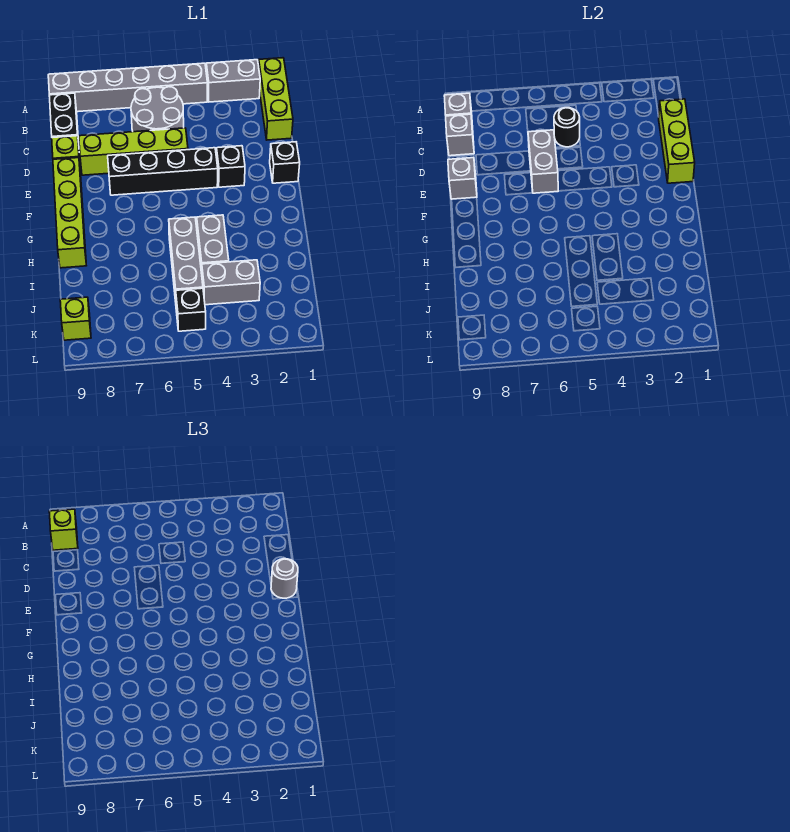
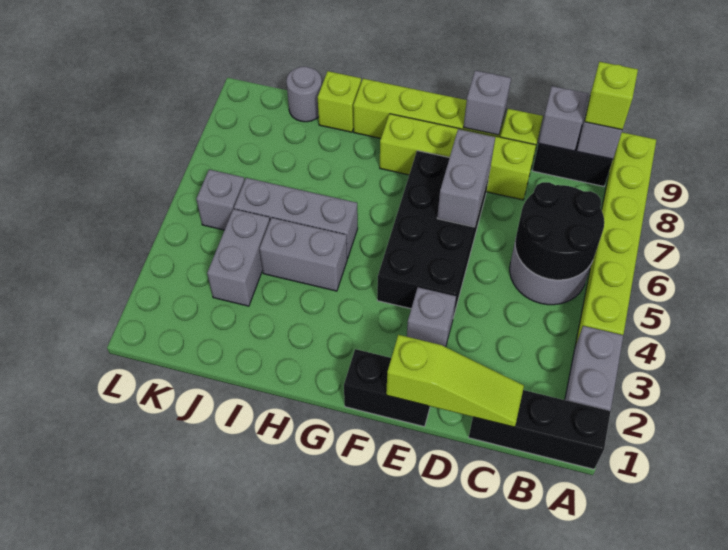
lime brick A1:C1 level 1 -> black brick A1:C1 level 1
grey brick A4:A9 level 1 -> lime brick A4:A9 level 1
lime brick C1:E1 level 2 -> lime slope C1:E1 level 2 top E
black round brick C5 level 2 -> black round brick B5:C6 level 2
lime brick D5:D8 level 1 -> lime brick D8:G8 level 1
grey brick D6:E6 level 2 -> grey brick E6:E7 level 2
black brick E1 level 1 -> black brick E1:F1 level 1
grey round brick E1 level 3 -> grey round brick J9 level 1
black brick E3 level 1 -> grey brick E3 level 1
black brick E4:E7 level 1 -> black brick E4:F7 level 1
black brick K5 level 1 -> grey brick K5 level 1
lime brick K9 level 1 -> lime brick I9 level 1

